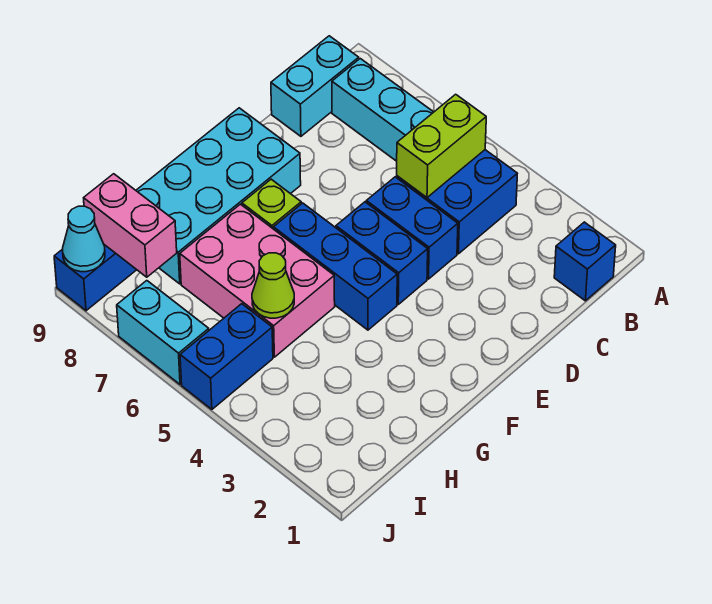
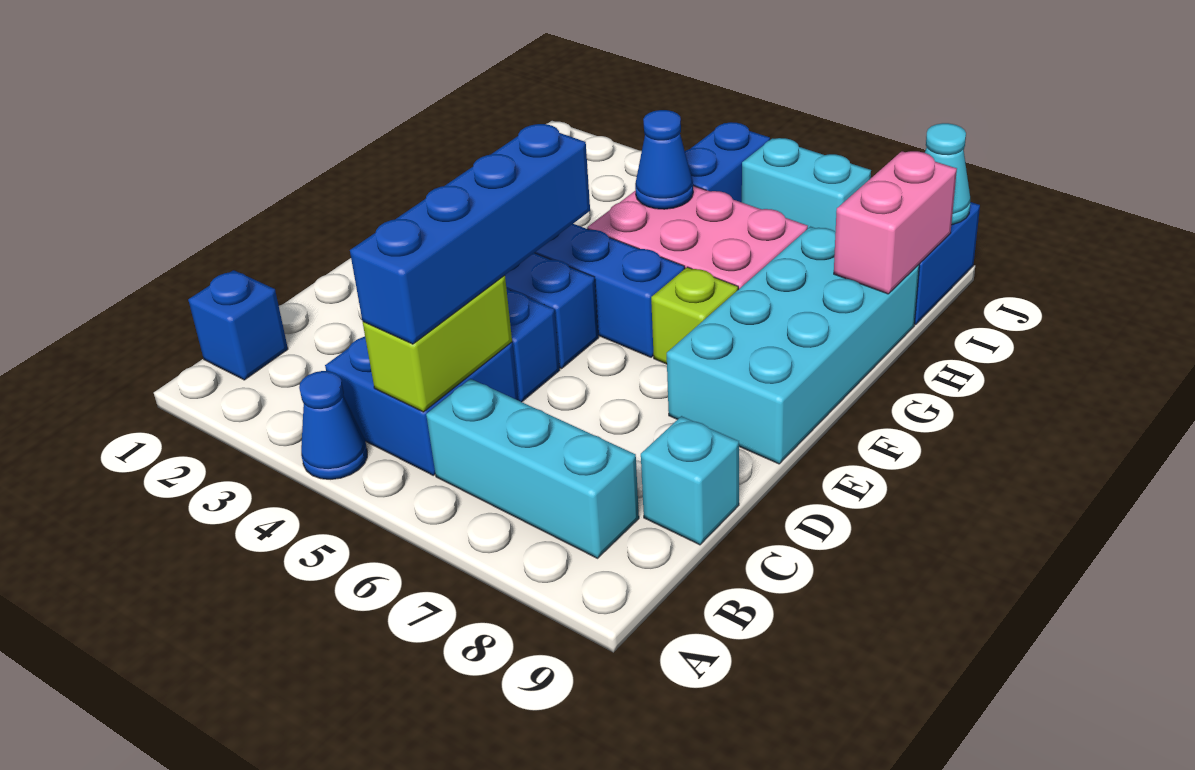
none -> blue cone A4 level 1
none -> blue brick B5:E5 level 3
cyan brick B9:C9 level 1 -> cyan brick C9 level 1
lime cone H5 level 2 -> blue cone H5 level 2
pink brick I8:I9 level 2 -> pink brick H9:I9 level 2

